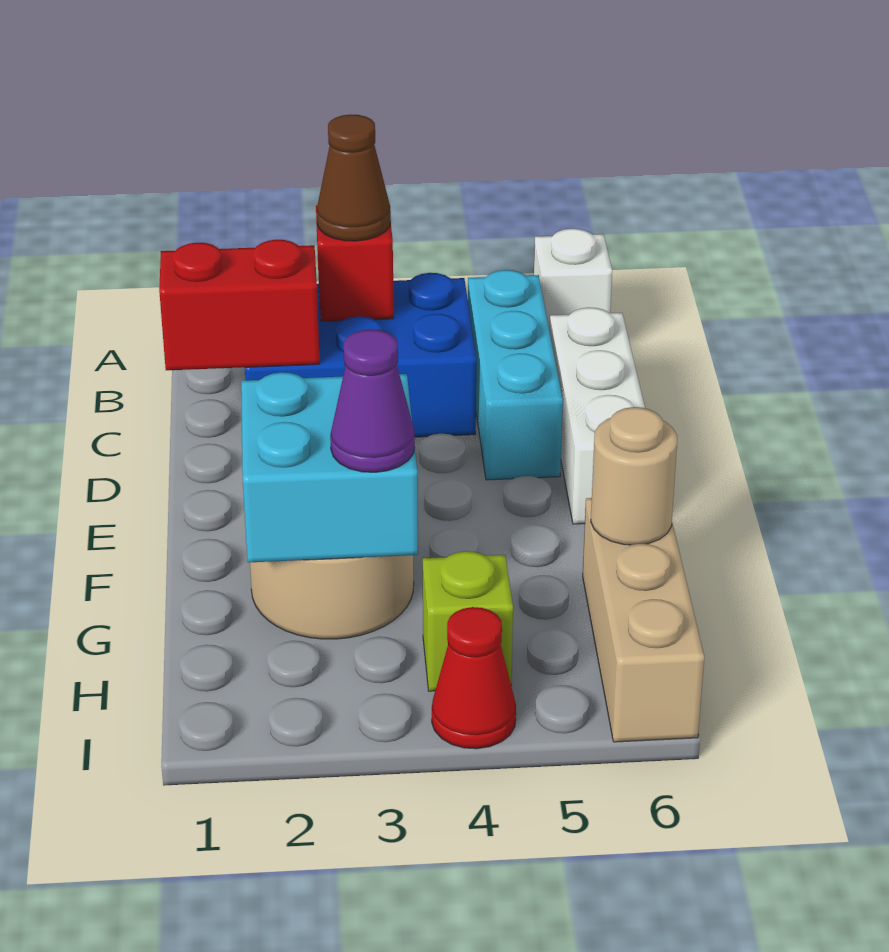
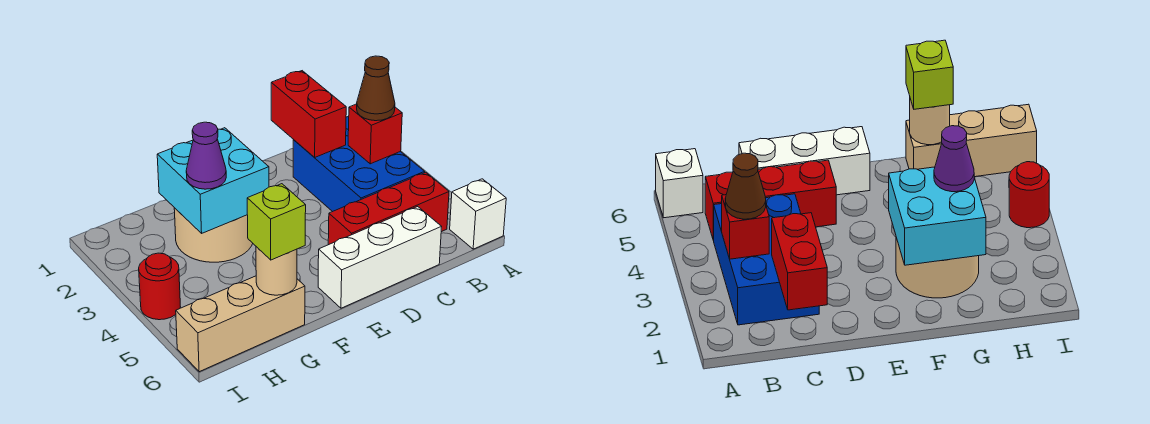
cyan brick B5:D5 level 1 -> red brick B5:D5 level 1
lime brick H4 level 1 -> lime brick G6 level 3
red cone I4 level 1 -> red round brick I4 level 1

